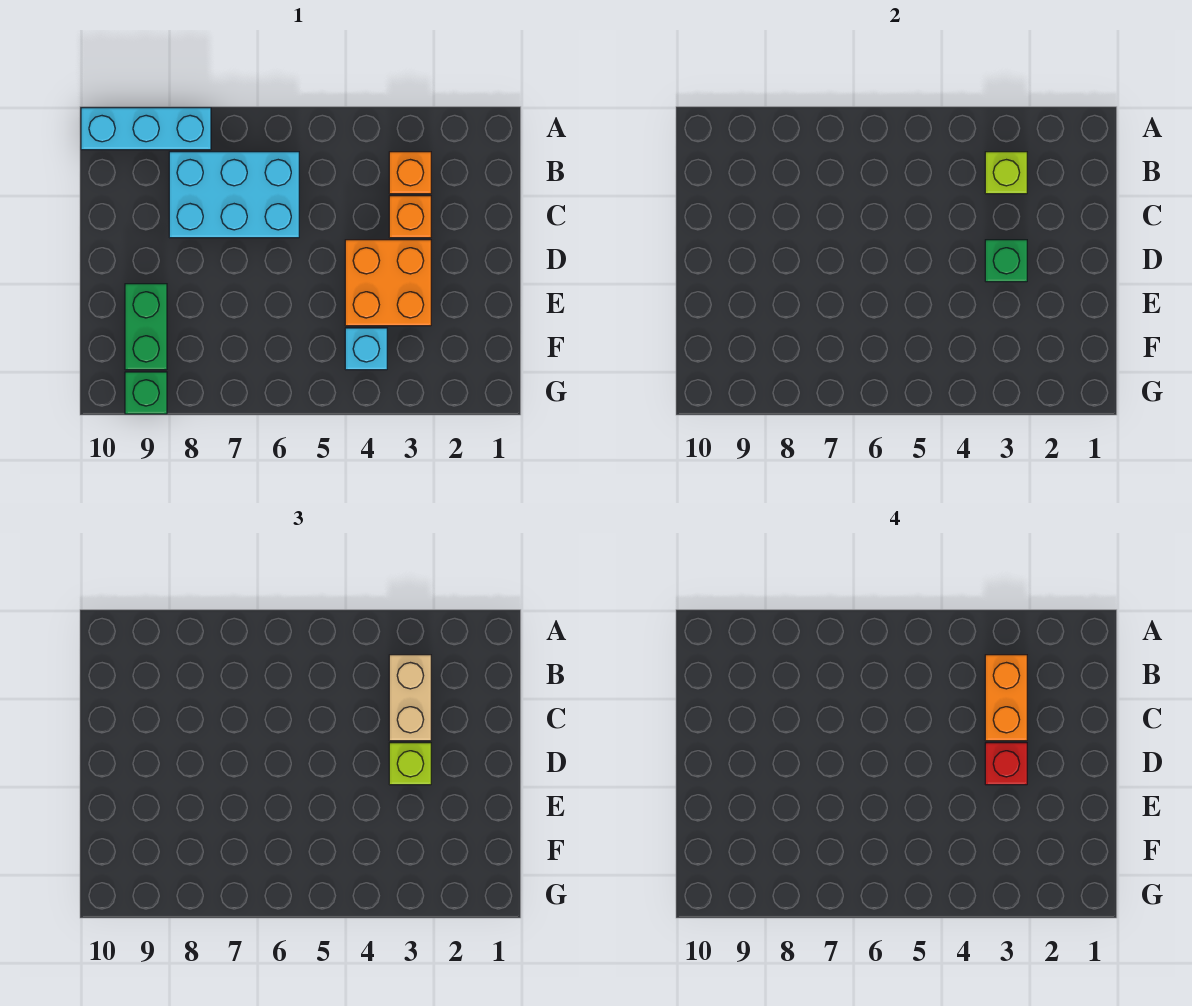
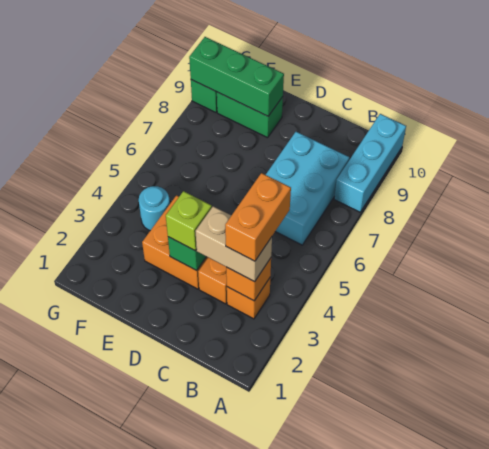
lime brick B3 level 2 -> orange brick B3 level 2
orange brick B3:C3 level 4 -> orange brick B3:B4 level 4
red brick D3 level 4 -> none
none -> green brick E9:G9 level 2
cyan brick F4 level 1 -> cyan round brick F4 level 1

